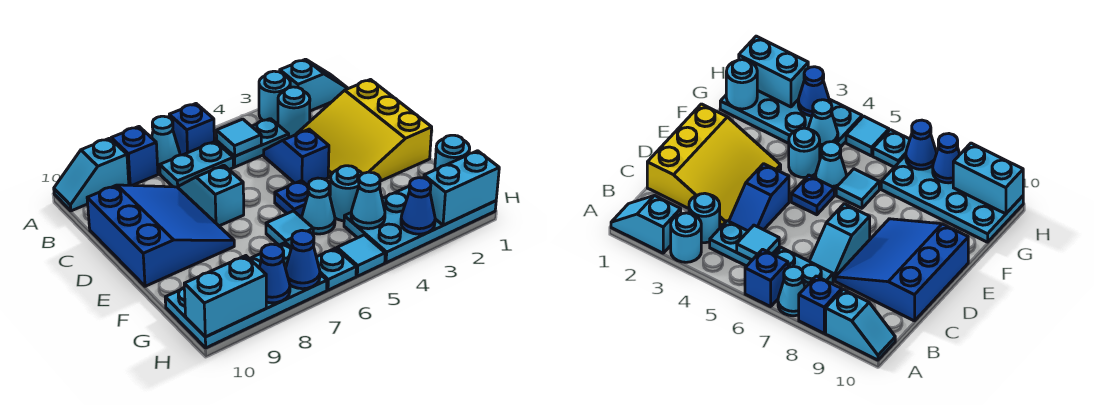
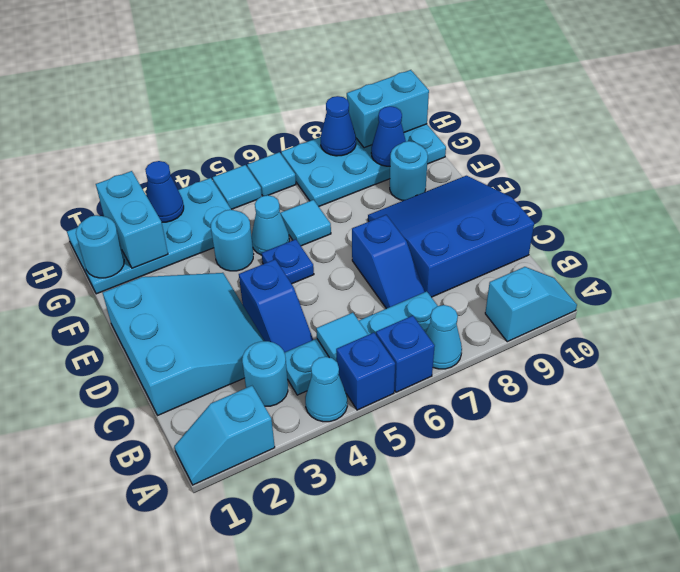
cyan round brick A3 level 1 -> cyan round brick F9 level 1
blue brick A8 level 1 -> blue brick A5 level 1
yellow slope C1:E3 level 1 top 1 -> cyan slope C1:E3 level 1 top 1
cyan slope C7:D7 level 1 top D -> blue slope C7:D7 level 1 top D
blue slope C8:E10 level 1 top 10 -> blue slope C8:E10 level 1 top C
cyan cone G4 level 2 -> cyan cone A4 level 1
cyan brick H1:H2 level 2 -> cyan brick G2:H2 level 2
cyan plate H6 level 1 -> cyan tile H6 level 1
blue cone H7 level 2 -> blue cone G9 level 2

